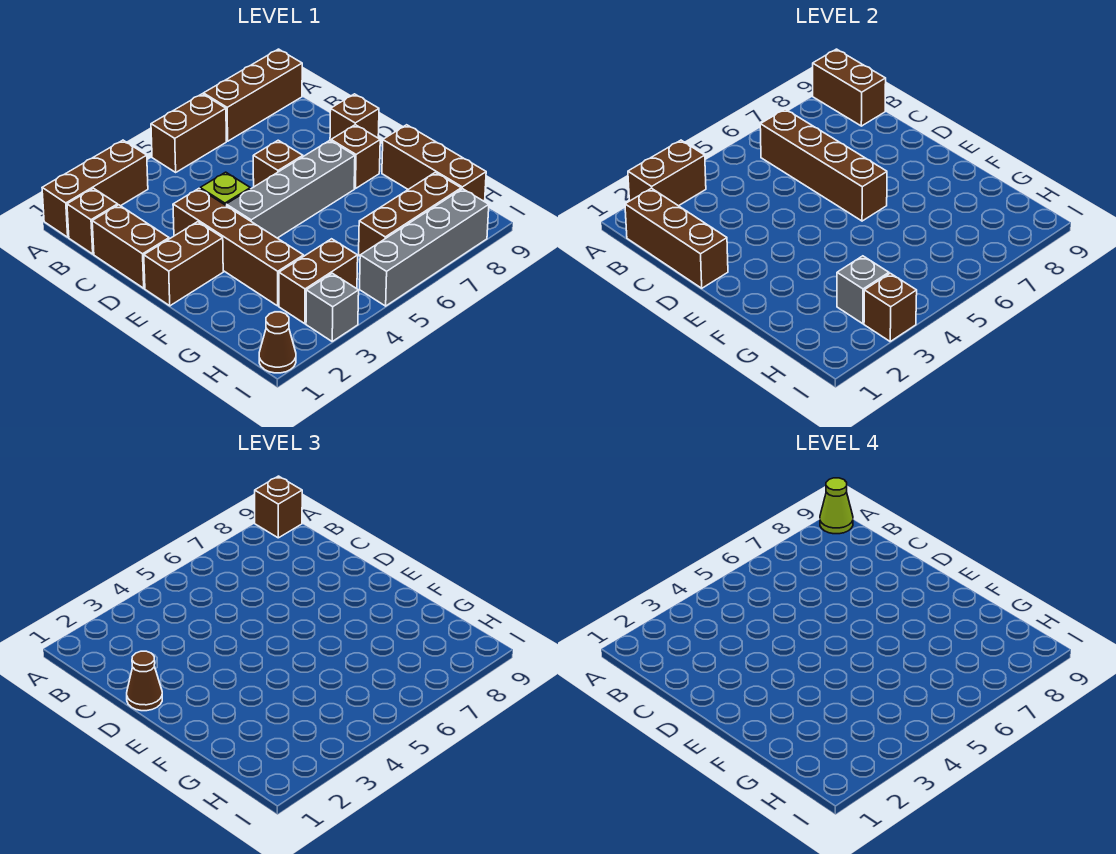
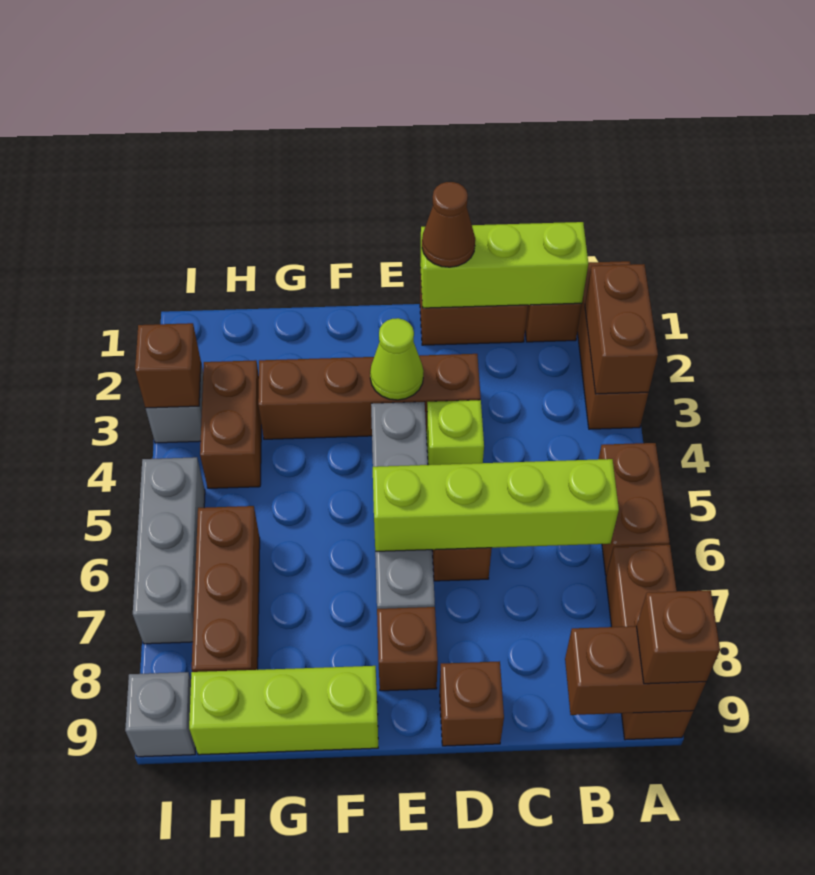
lime cone A9 level 4 -> lime cone E3 level 2
brown brick B1:D1 level 2 -> lime brick B1:D1 level 2
brown brick B6:E6 level 2 -> lime brick B6:E6 level 2
brown brick E1:E2 level 1 -> none
brown brick F9:H9 level 1 -> lime brick F9:H9 level 1
grey brick H3 level 2 -> grey brick I9 level 1
brown cone I1 level 1 -> none
grey brick I5:I8 level 1 -> grey brick I5:I7 level 1

